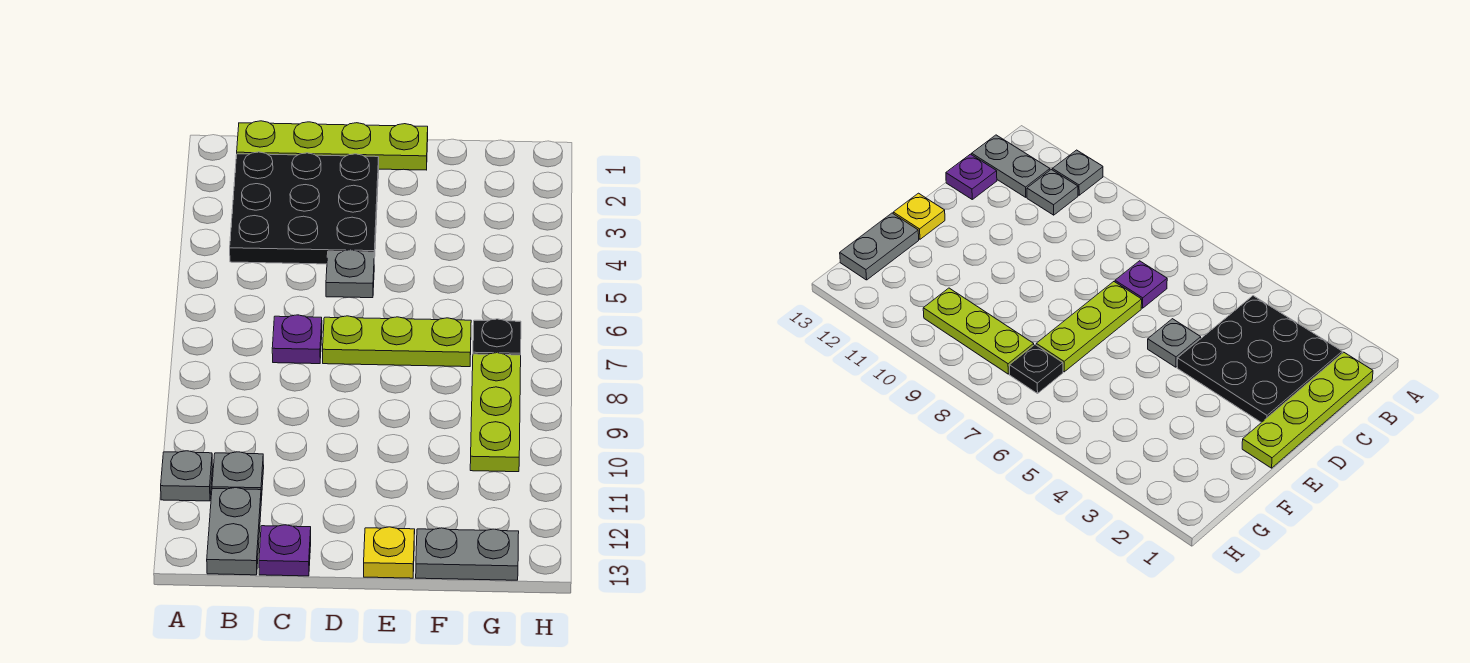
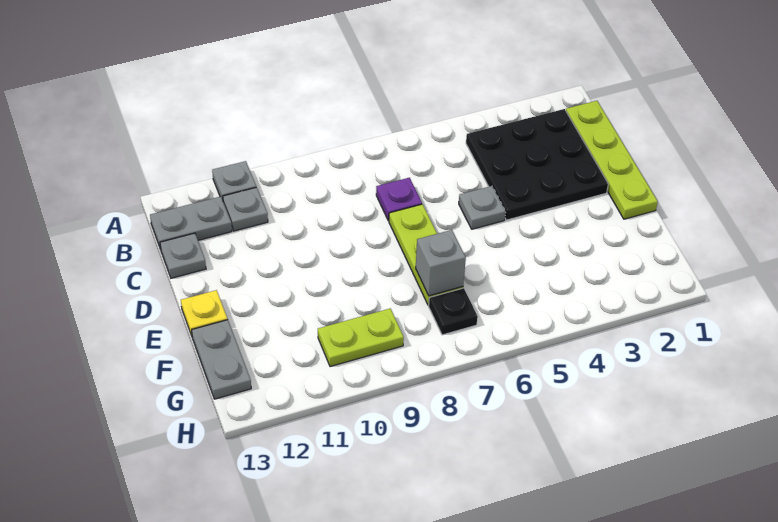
purple plate C13 level 1 -> grey plate C13 level 1
none -> grey brick F7 level 2
lime plate G8:G10 level 1 -> lime plate G9:G10 level 1

